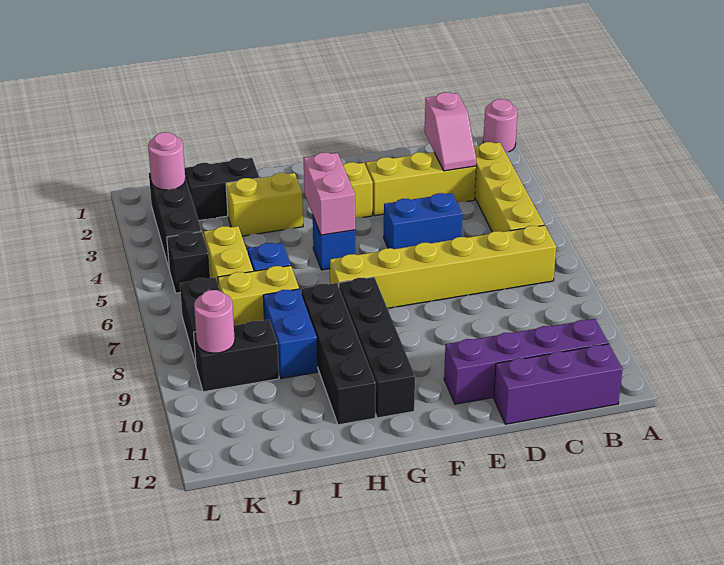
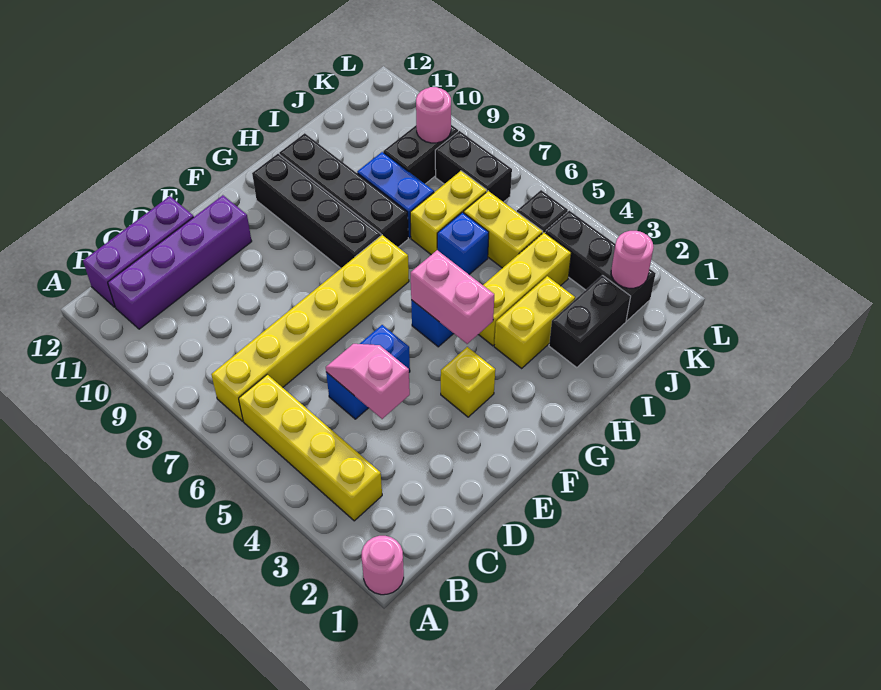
pink slope C2:C3 level 2 top 2 -> pink slope D4:D5 level 2 top 4
yellow brick C3:E3 level 1 -> yellow brick H4:J4 level 1

